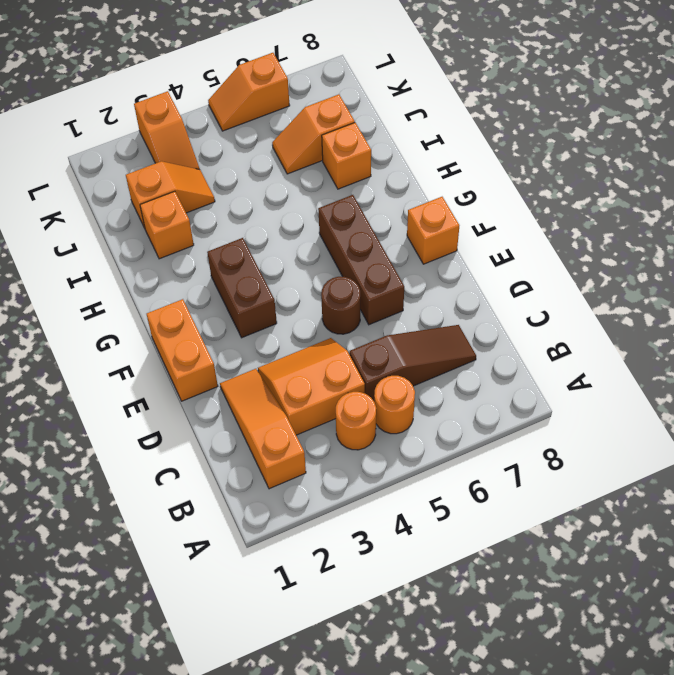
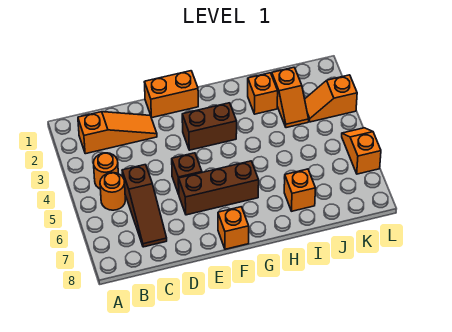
orange slope C3:D4 level 1 top C -> none
brown round brick E5 level 1 -> brown brick E5 level 1
orange slope J6:J7 level 1 top 7 -> none

